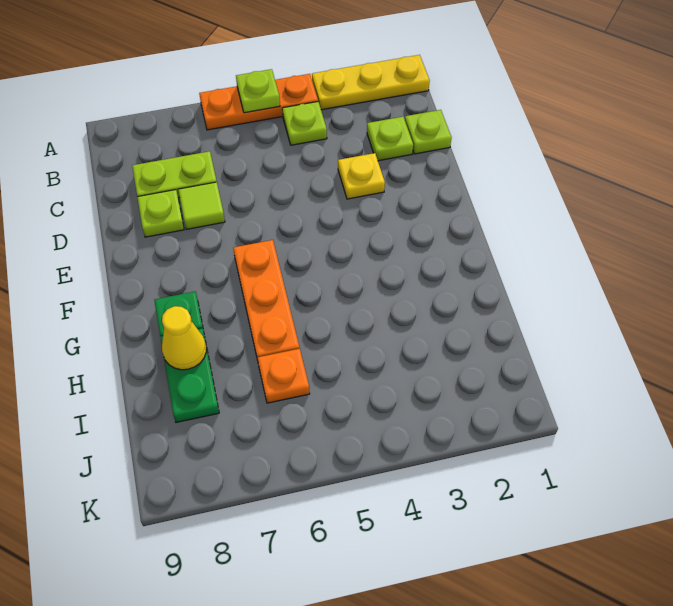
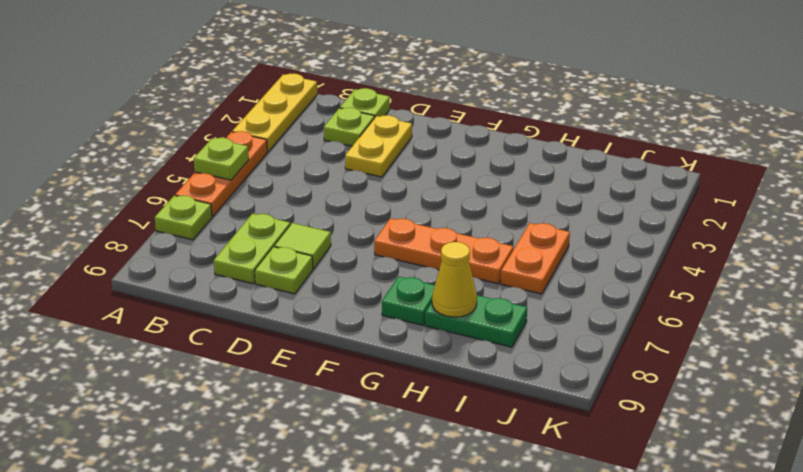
lime plate B4 level 1 -> lime plate A7 level 1
yellow plate D3 level 1 -> yellow plate D2:D3 level 1
orange plate I6 level 1 -> orange plate I5:I6 level 1

